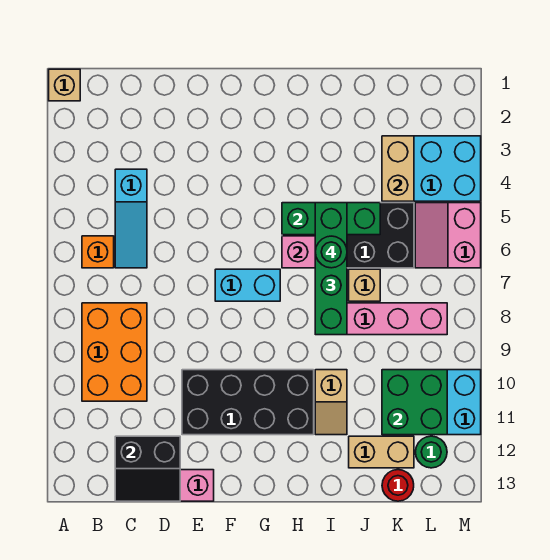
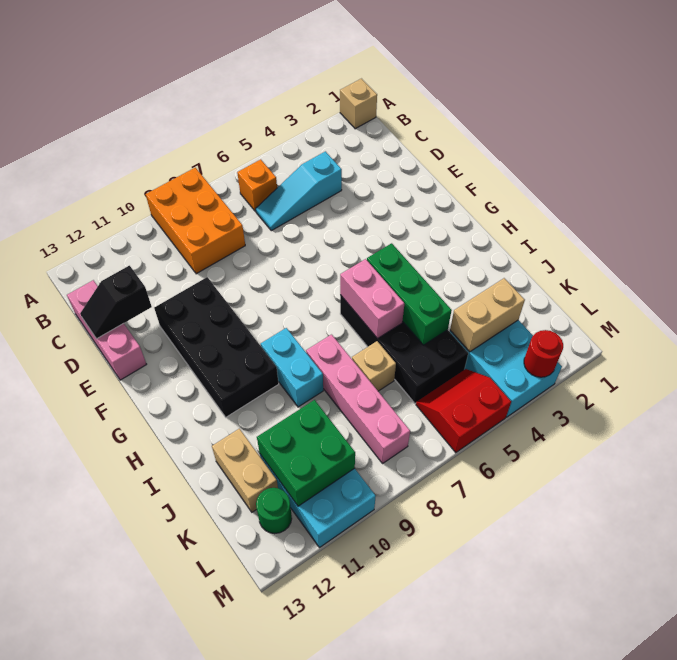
orange brick B8:C10 level 1 -> orange brick A8:C9 level 1
black slope C12:D13 level 2 top 12 -> black slope D12:D13 level 2 top 12
cyan brick F7:G7 level 1 -> cyan brick H9:I9 level 1
green brick I5:I8 level 3 -> none
green round brick I6 level 4 -> none
tan slope I10:I11 level 1 top 10 -> none
red round brick K13 level 1 -> red round brick M3 level 2
pink slope L5:M6 level 1 top M -> red slope L5:M6 level 1 top M

